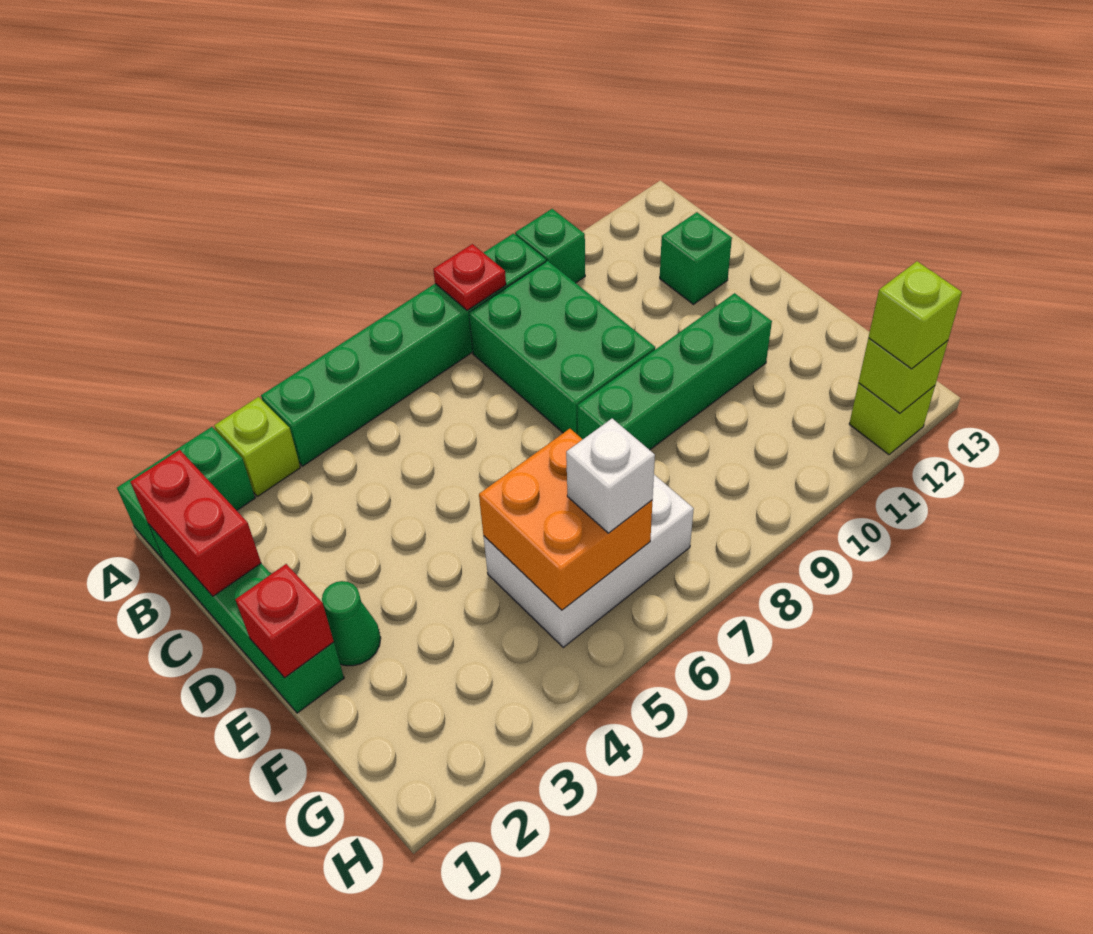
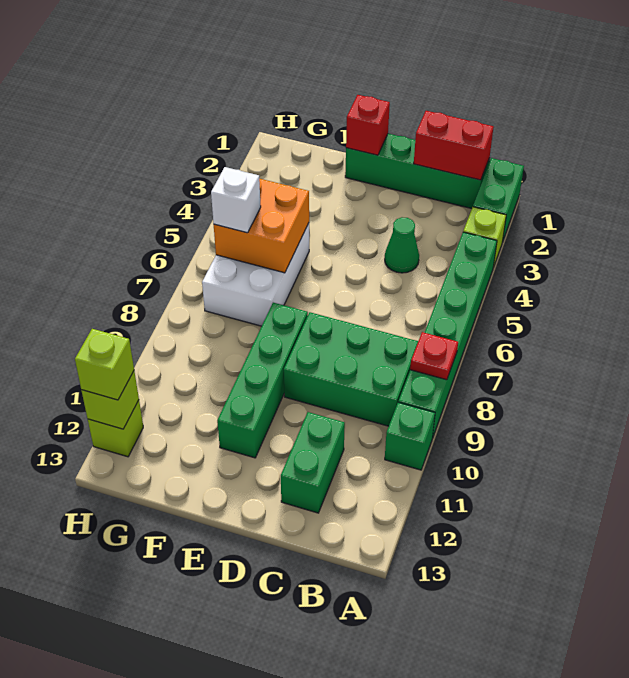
green brick C12 level 1 -> green brick C11:C12 level 1
green cone E2 level 1 -> green cone C4 level 1

